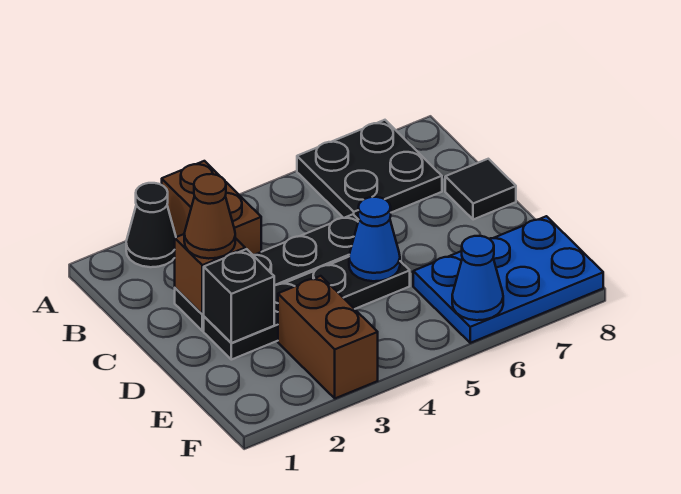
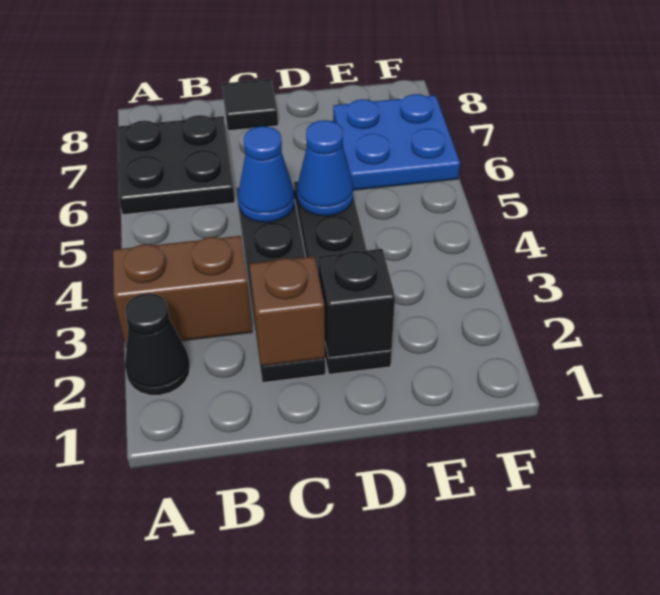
brown cone C2 level 3 -> none
brown brick E3:F3 level 1 -> none
blue plate E6:F8 level 1 -> blue plate E6:F7 level 1
blue cone F6 level 2 -> blue cone C5 level 2

